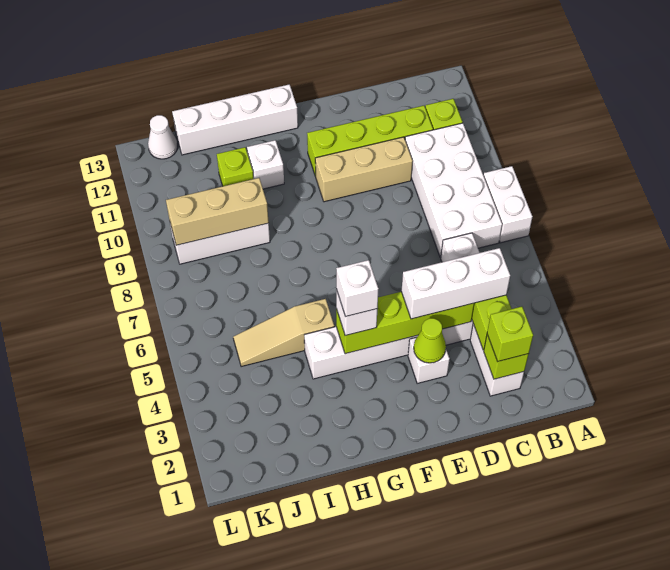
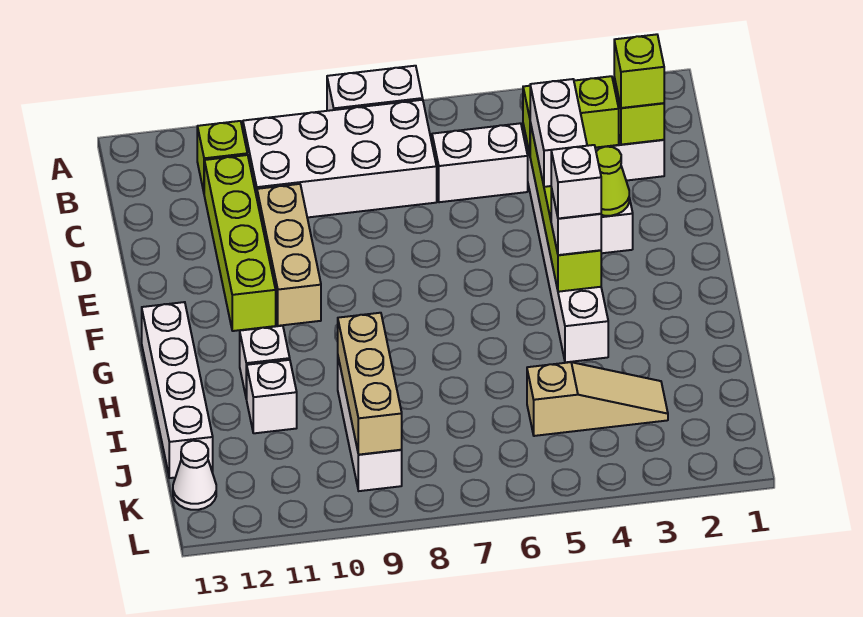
white brick C4:E4 level 3 -> white brick D4:E4 level 3
tan slope H5:J5 level 1 top H -> tan slope J3:J5 level 1 top 5
lime brick I11 level 1 -> white brick I11 level 1

